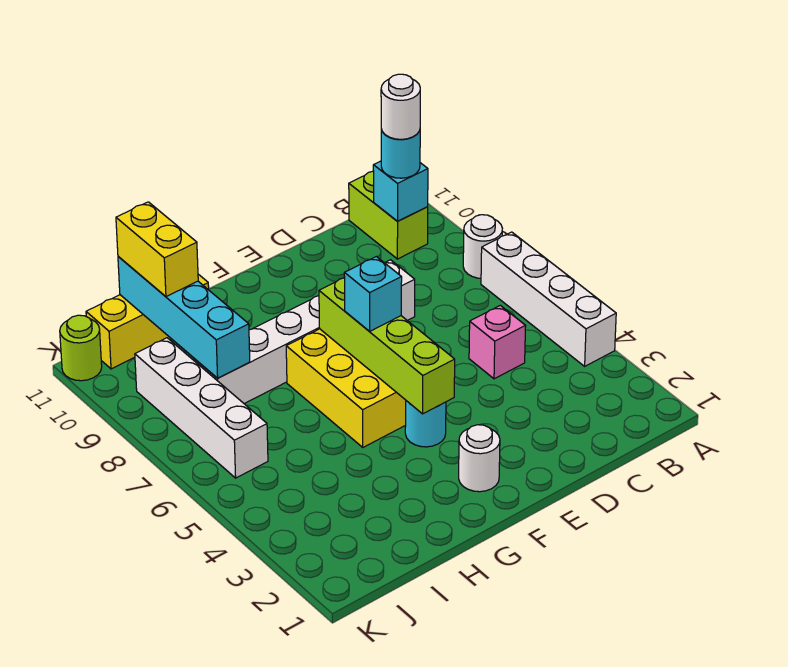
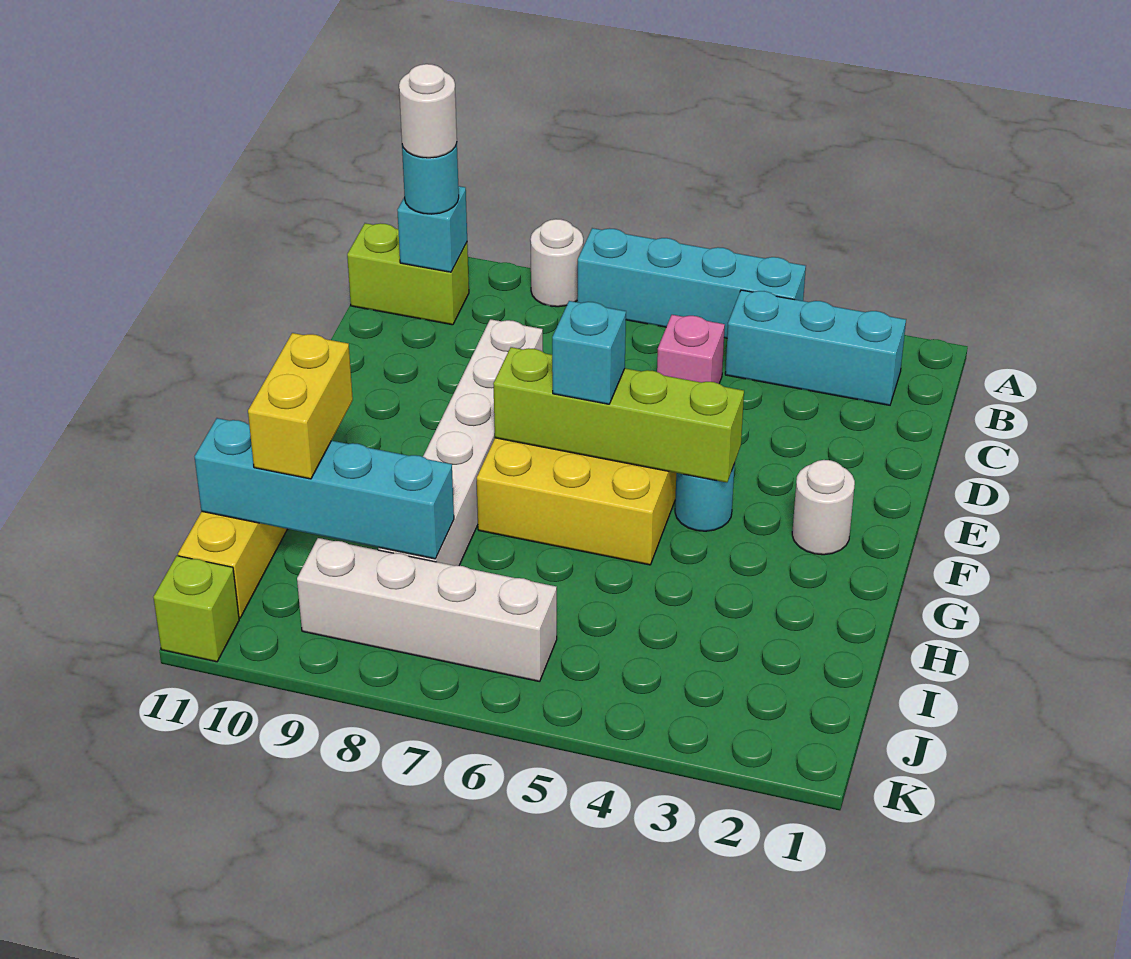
white brick A4:A7 level 1 -> cyan brick A4:A7 level 1
none -> cyan brick B2:B4 level 1
yellow brick I10:I11 level 3 -> yellow brick H10:I10 level 3
lime round brick K11 level 1 -> lime brick K11 level 1

